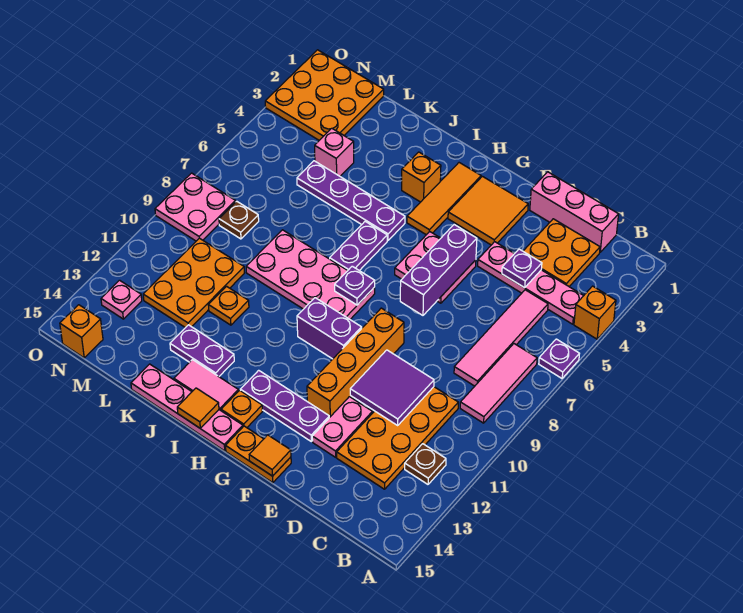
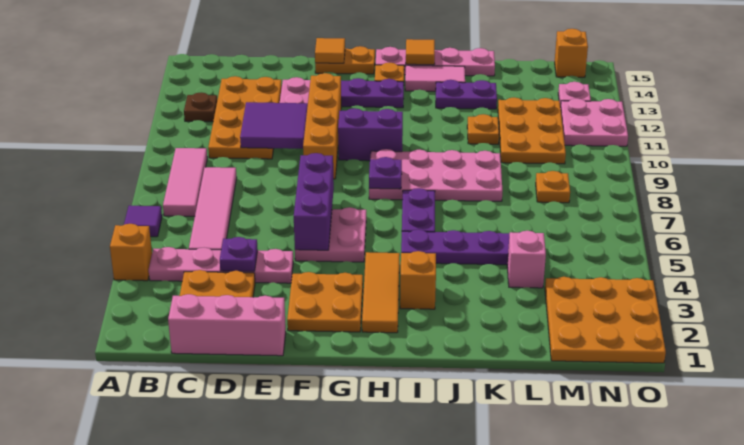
purple plate A6 level 1 -> purple tile A6 level 1
orange tile F2:G3 level 1 -> orange plate F2:G3 level 1
brown plate M8 level 1 -> orange plate M8 level 1
pink plate N8:O9 level 1 -> pink plate N11:O12 level 1

